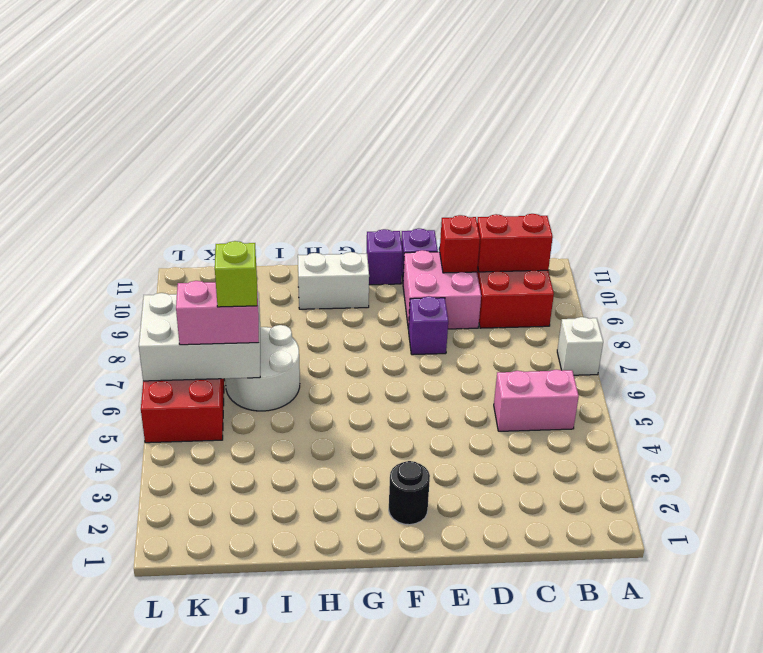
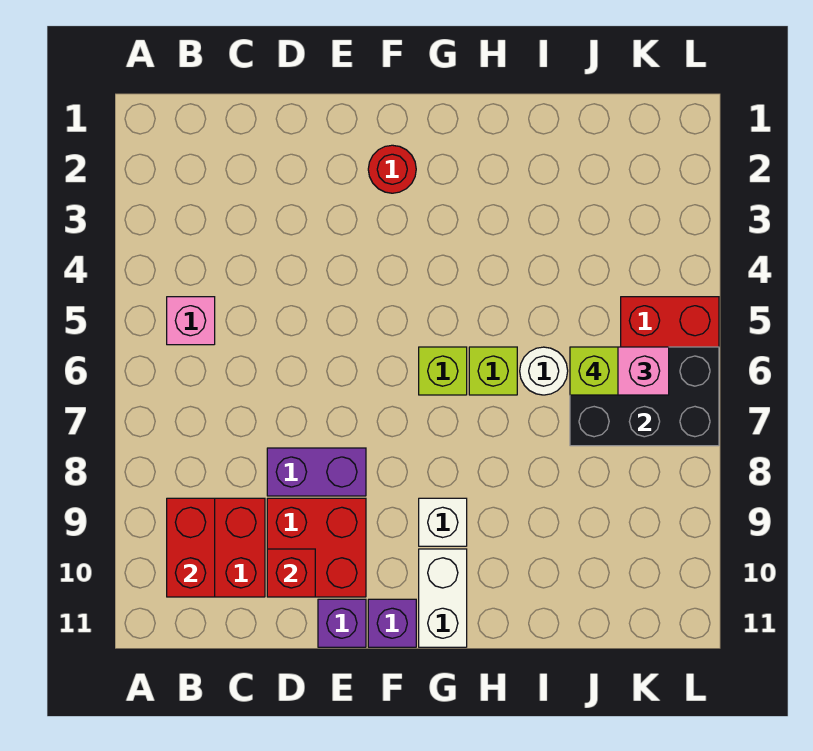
white brick A7 level 1 -> white brick G9 level 1
pink brick B5:C5 level 1 -> pink brick B5 level 1
red brick B10:C10 level 2 -> red brick B9:B10 level 2
pink brick D9:E10 level 1 -> red brick D9:E10 level 1
purple brick E8 level 1 -> purple brick D8:E8 level 1
black round brick F2 level 1 -> red round brick F2 level 1
none -> lime brick G6 level 1
white brick G10:H10 level 1 -> white brick G10:G11 level 1
none -> lime brick H6 level 1
white round brick I6:J7 level 1 -> white round brick I6 level 1
white brick J6:L7 level 2 -> black brick J6:L7 level 2

